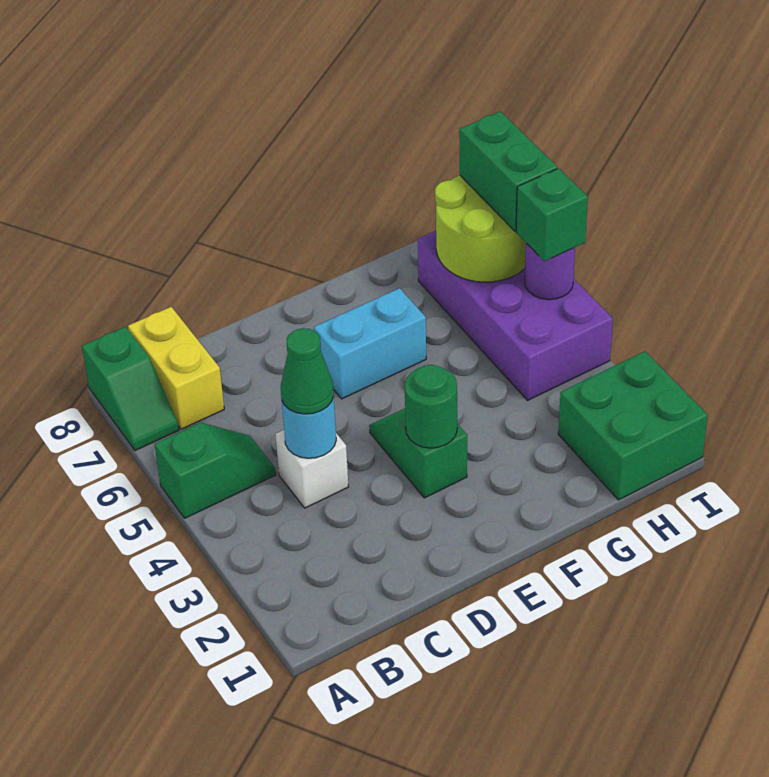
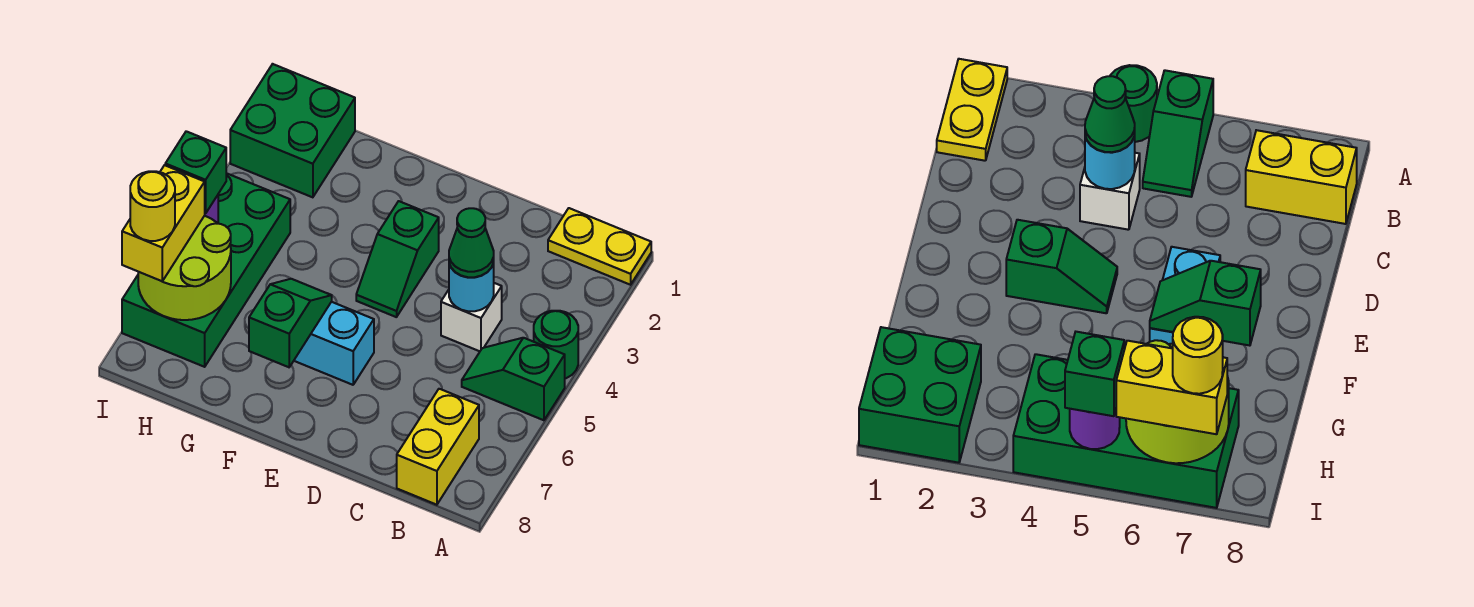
none -> yellow plate A1:B1 level 1
green slope A7:A8 level 1 top 8 -> green slope F6:F7 level 2 top 7
green round brick E3 level 2 -> green round brick A4 level 1
purple brick H4:I7 level 1 -> green brick H4:I7 level 1
green brick I6:I7 level 3 -> yellow brick I6:I7 level 3
none -> yellow round brick I7 level 4

